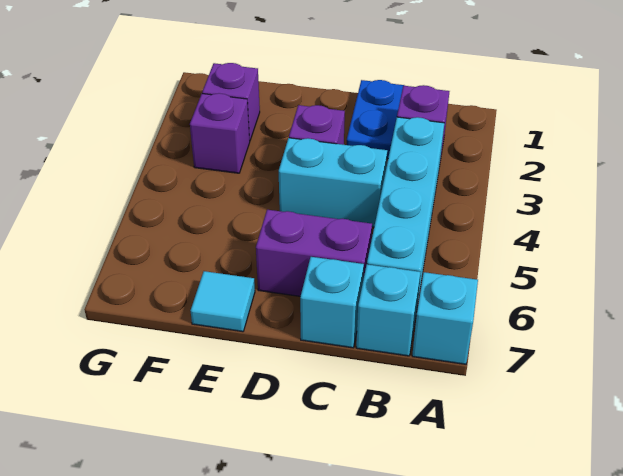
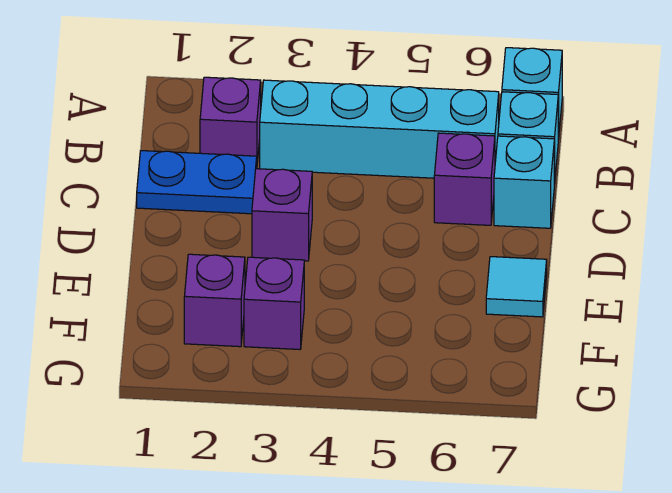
cyan brick C4:D4 level 1 -> none
purple brick C6:D6 level 1 -> purple brick C6 level 1

